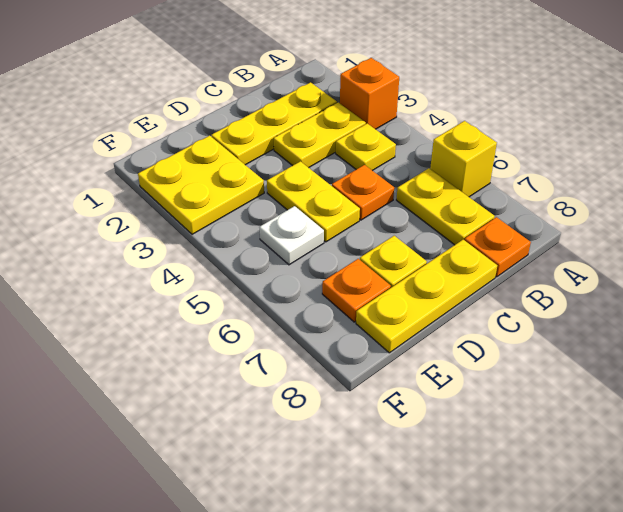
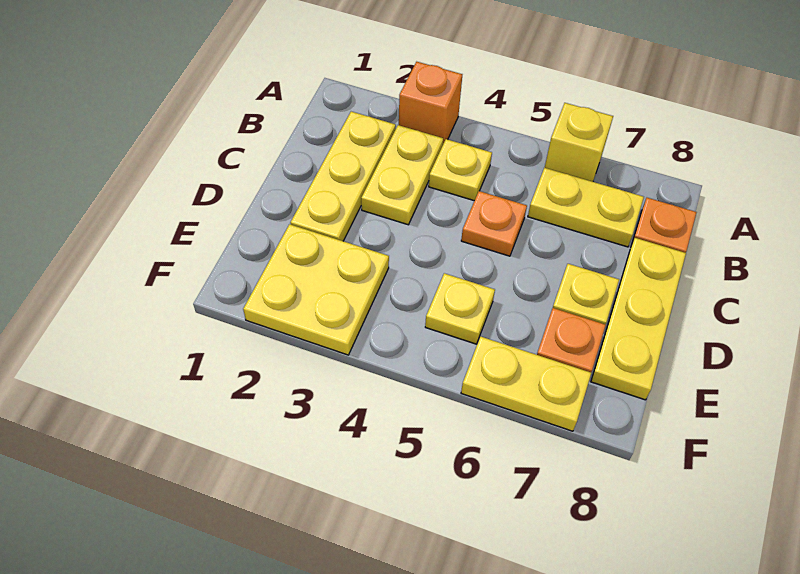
yellow plate D4:D5 level 1 -> yellow plate F6:F7 level 1
white plate E5 level 1 -> yellow plate E5 level 1

